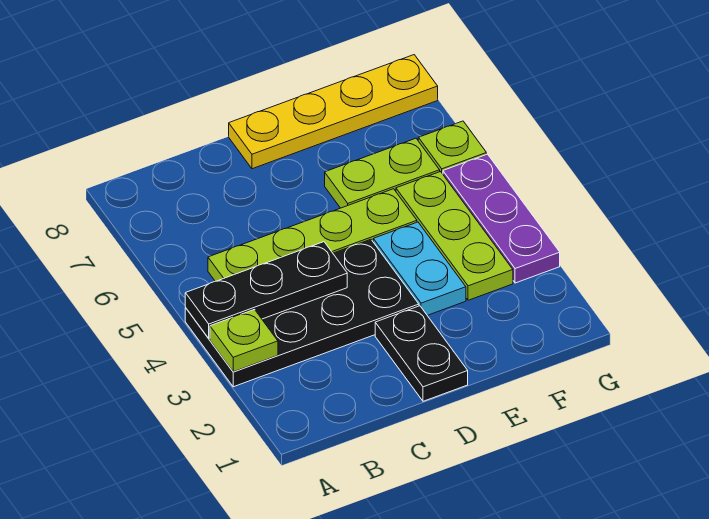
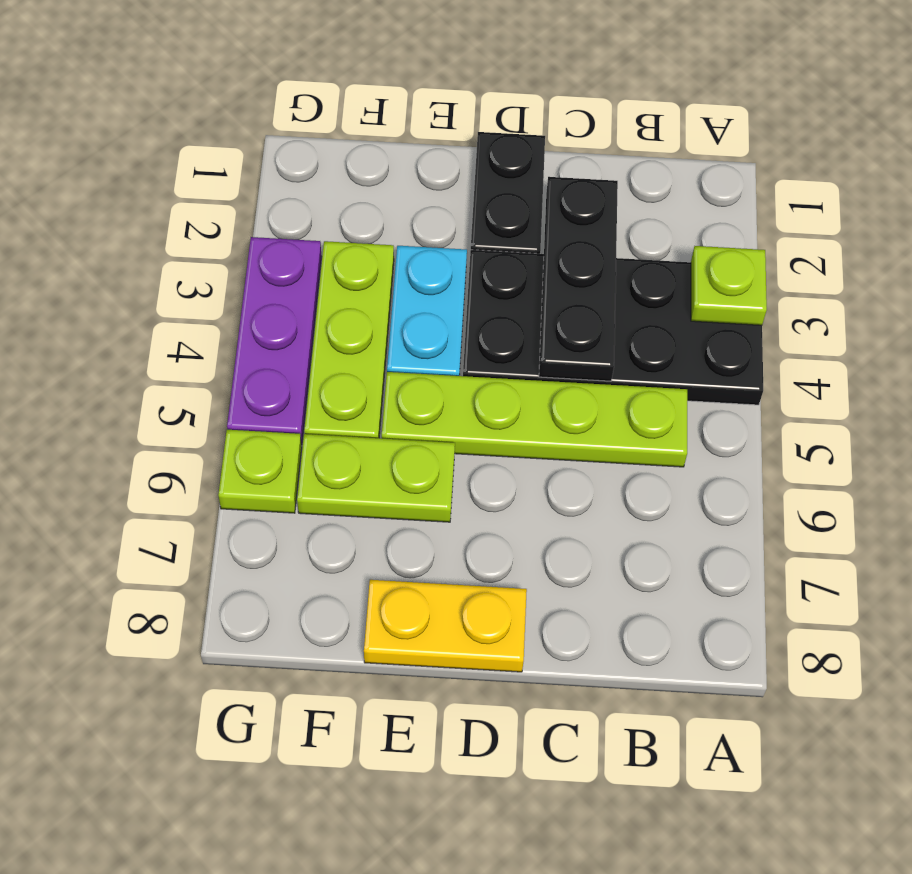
black plate A4:C4 level 2 -> black plate C2:C4 level 2
yellow plate D8:G8 level 1 -> yellow plate D8:E8 level 1

